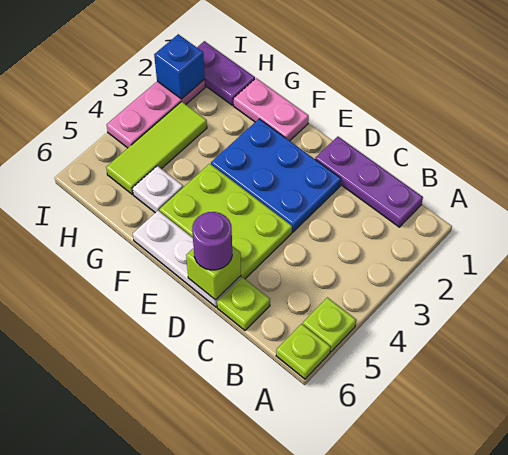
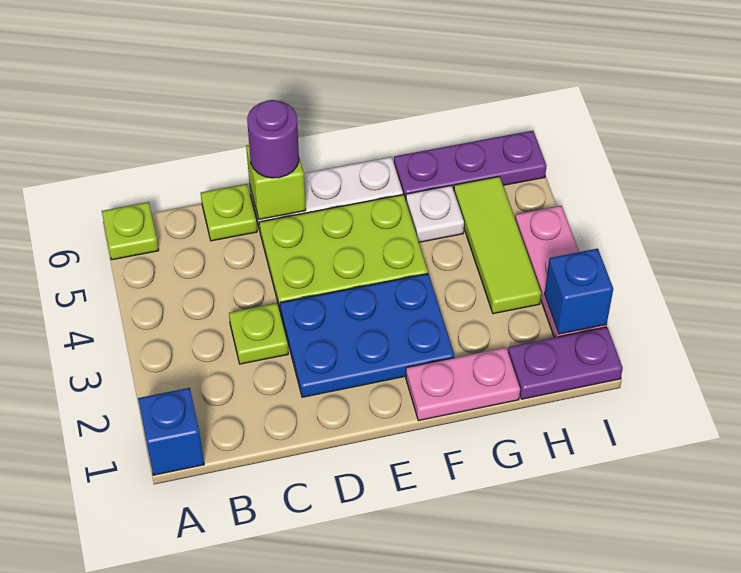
none -> blue brick A1 level 1
lime plate A5 level 1 -> lime plate C3 level 1
purple plate B1:D1 level 1 -> purple plate G6:I6 level 1

